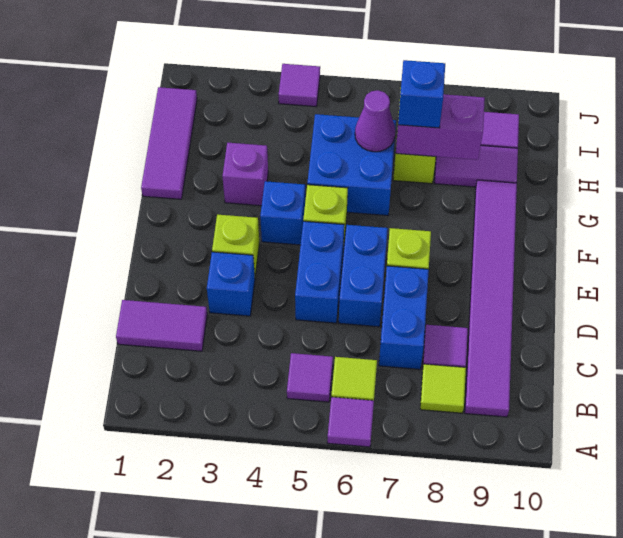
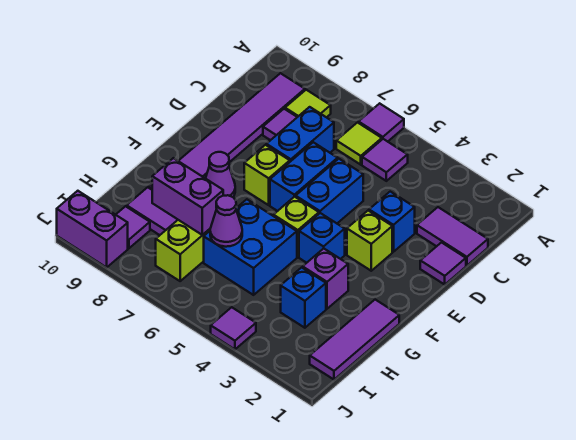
none -> purple tile D1 level 1
none -> purple cone F8 level 1
blue brick H7 level 3 -> blue brick H3 level 1
none -> purple brick J9:J10 level 1

